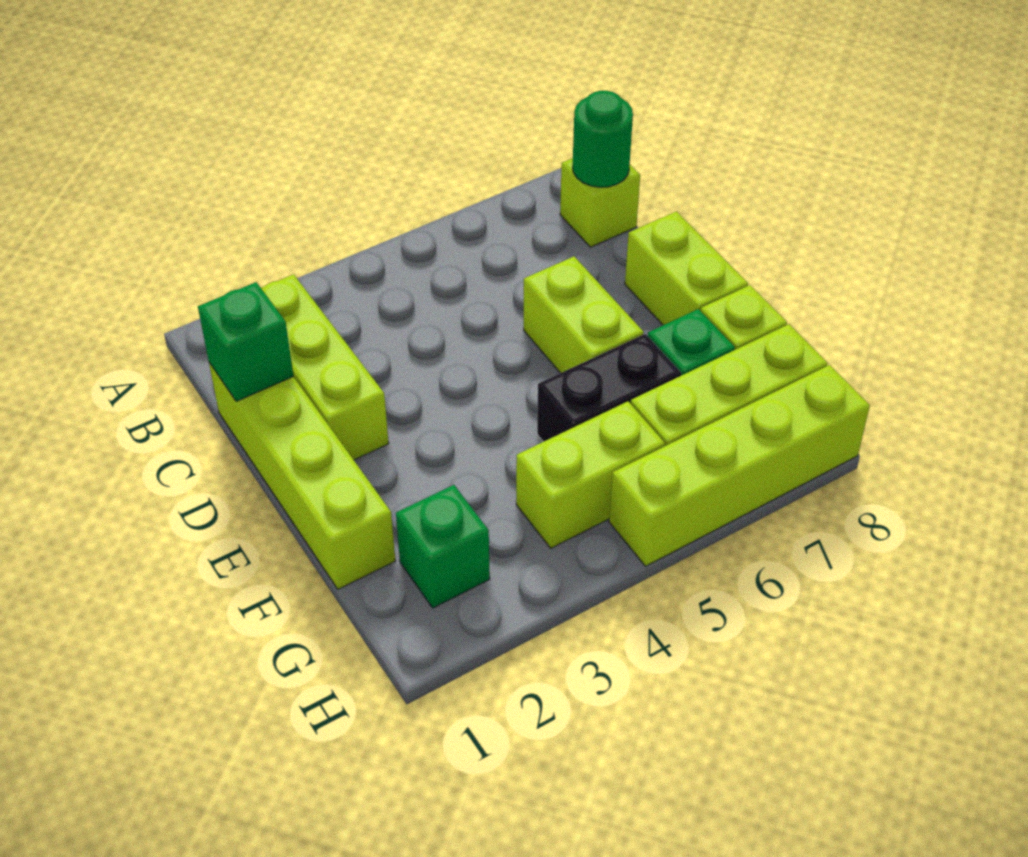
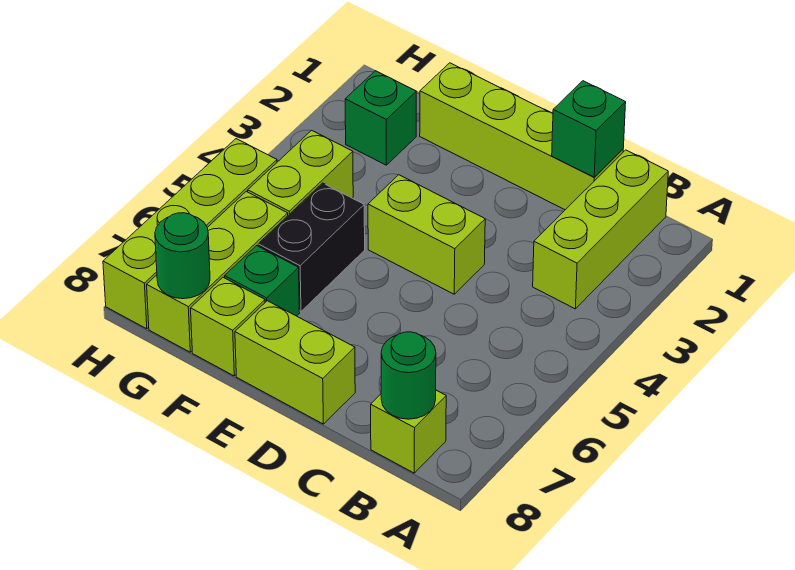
lime brick B2:D2 level 1 -> lime brick B1:B3 level 1
lime brick D6:E6 level 1 -> lime brick D4:E4 level 1
none -> green round brick G8 level 2

